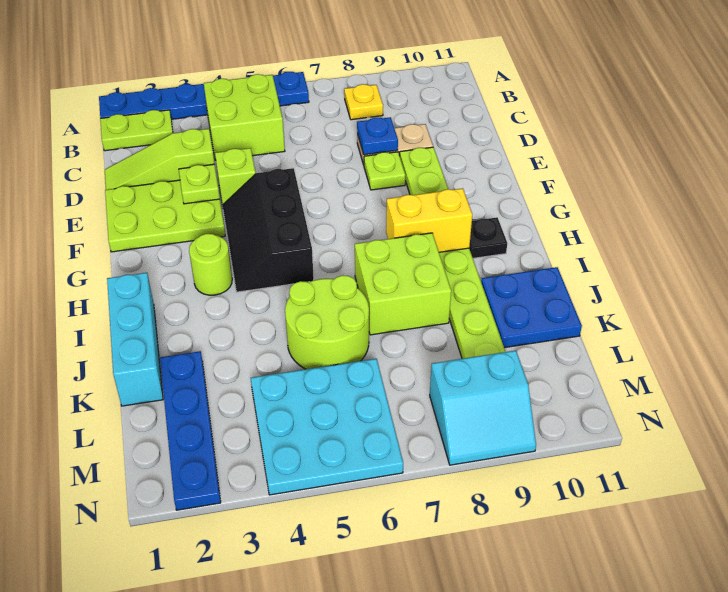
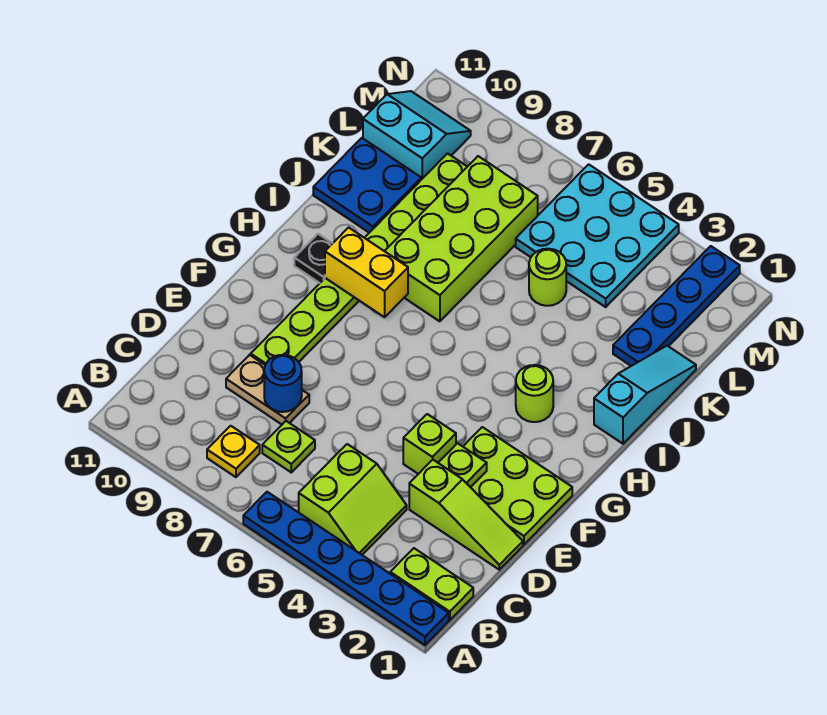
lime brick B4:C5 level 1 -> lime slope B4:C5 level 1 top 5
blue plate D8 level 2 -> blue round brick D8 level 2
lime plate E8 level 1 -> lime plate C7 level 1
black slope F4:H5 level 1 top 5 -> none
cyan brick I1:K1 level 1 -> cyan slope I1:K1 level 1 top I
lime brick I7:J8 level 1 -> lime brick I7:L8 level 1
lime round brick J5:K6 level 1 -> lime round brick K5 level 1
cyan slope M8:N9 level 1 top M -> cyan slope L10:M11 level 1 top L

